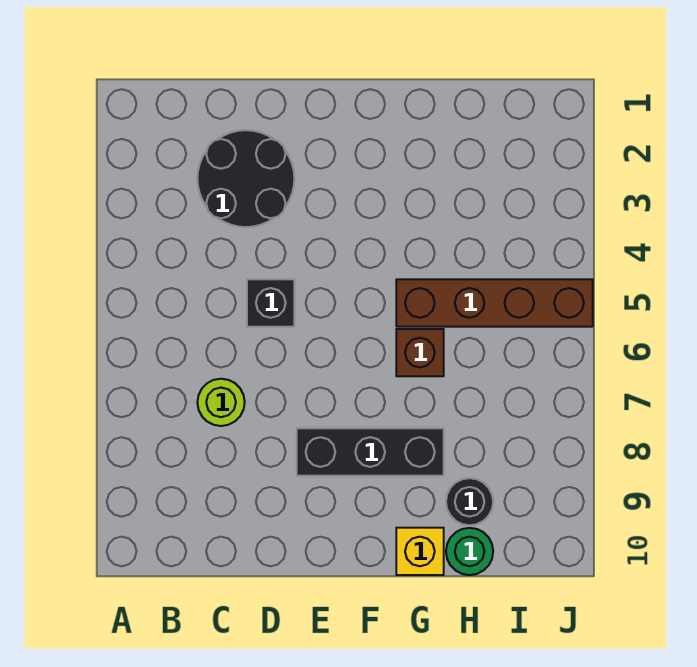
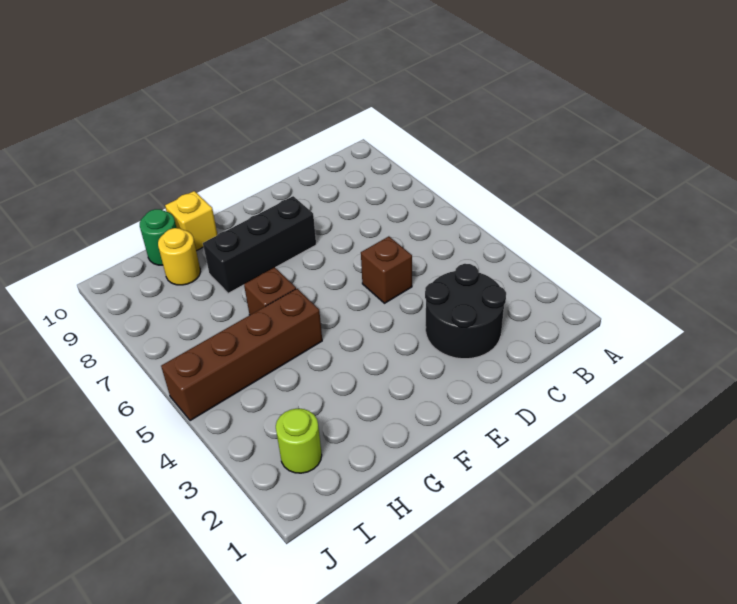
lime round brick C7 level 1 -> lime round brick I2 level 1
black brick D5 level 1 -> brown brick D5 level 1
black round brick H9 level 1 -> yellow round brick H9 level 1

